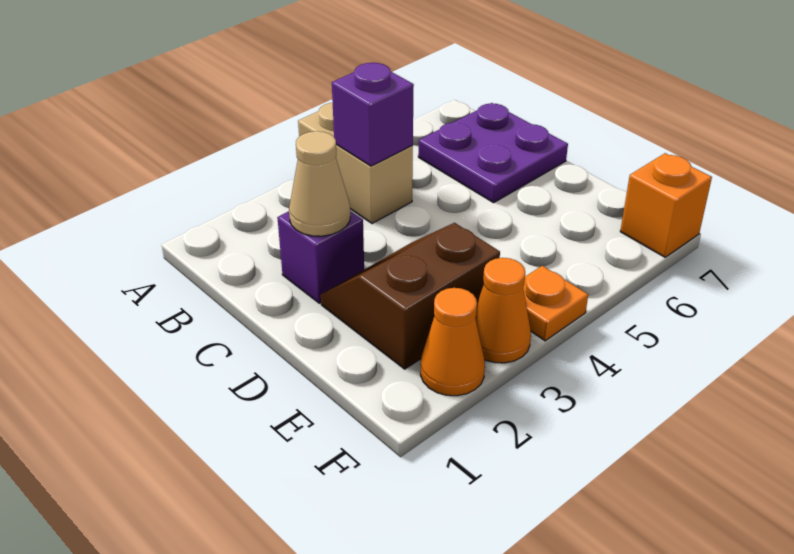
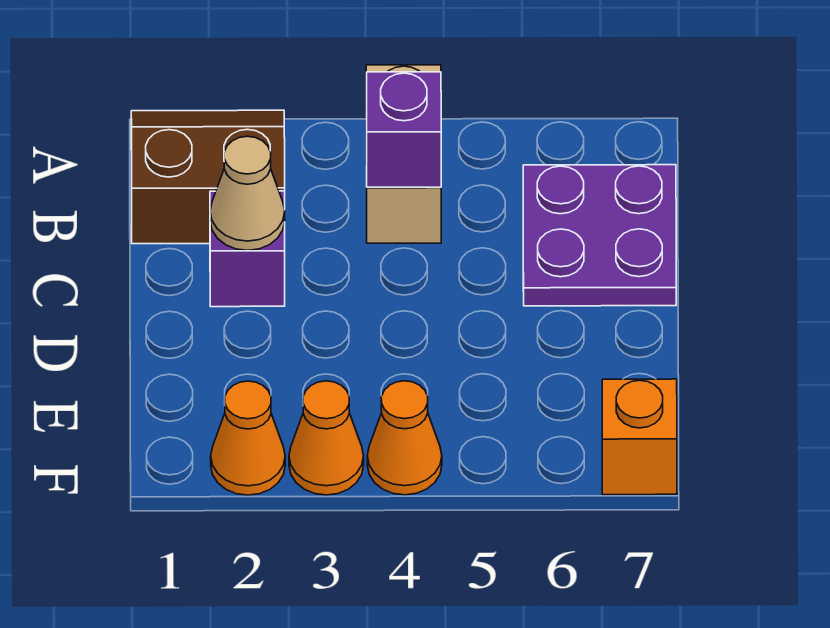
brown slope D2:E3 level 1 top E -> brown slope A1:B2 level 1 top B
orange plate F4 level 1 -> orange cone F4 level 1

